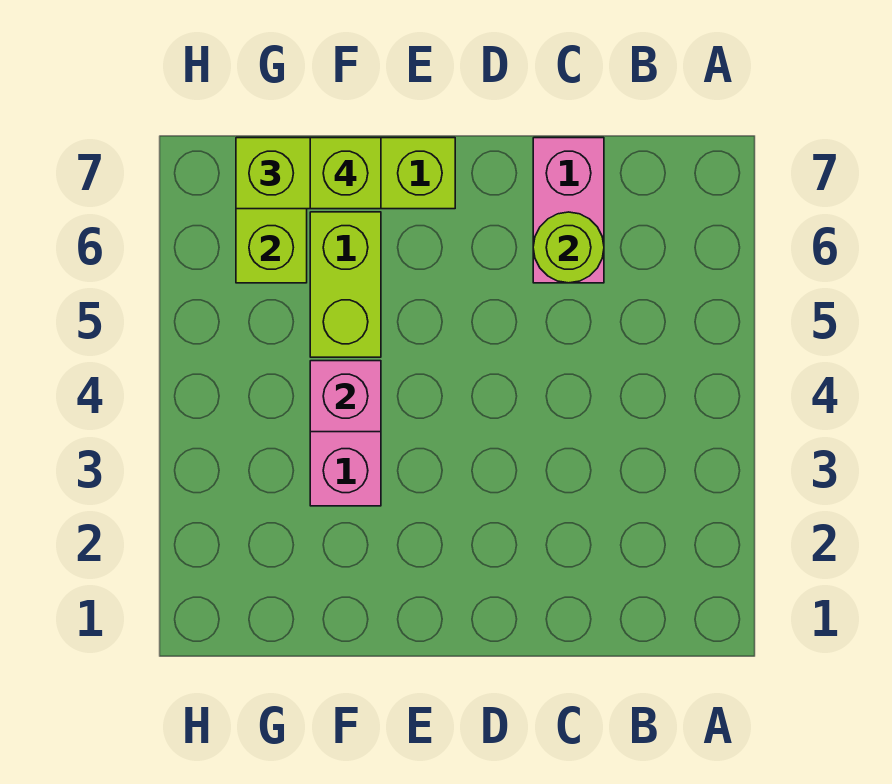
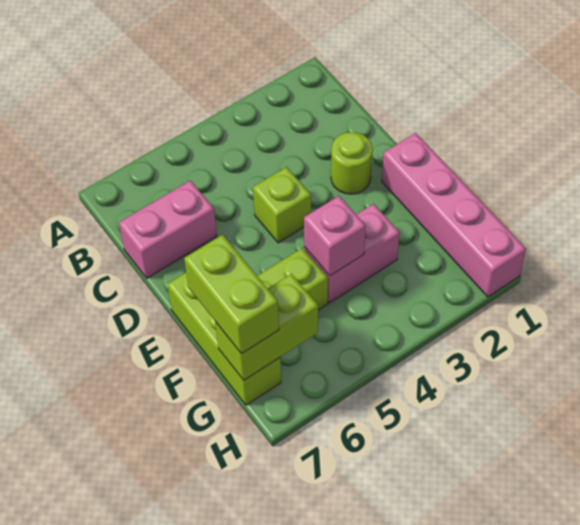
lime round brick C6 level 2 -> lime round brick D2 level 1
none -> pink brick E1:H1 level 1
lime brick F7 level 4 -> lime brick D4 level 1

